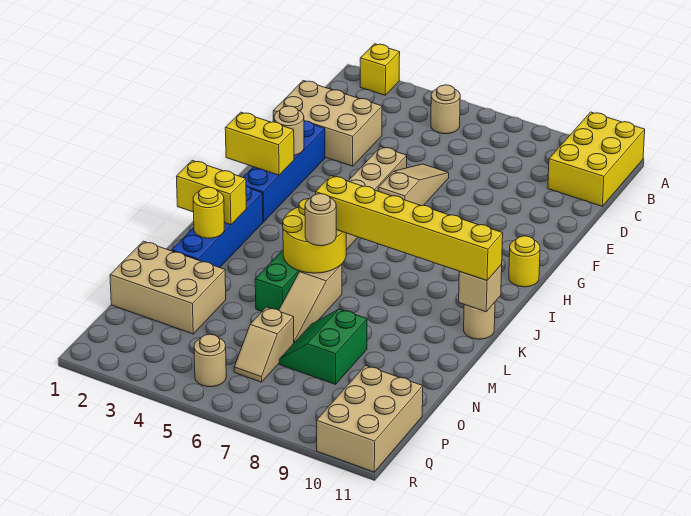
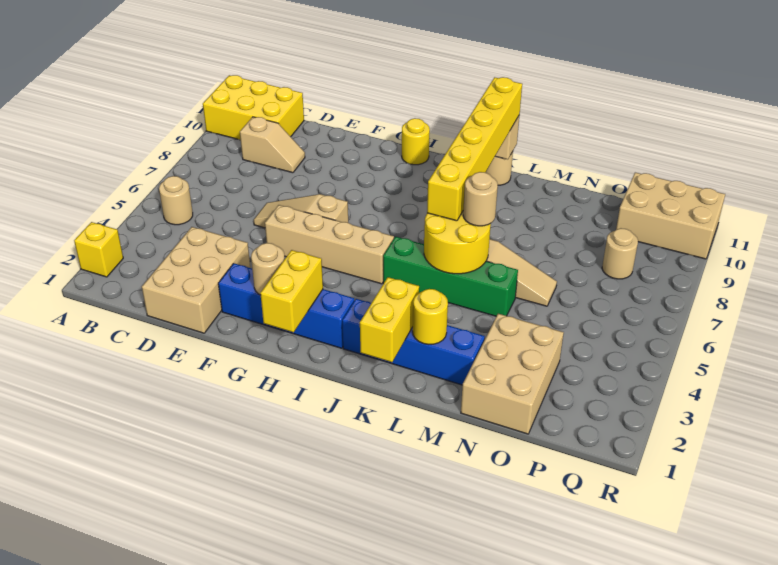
green slope N7:O8 level 1 top 8 -> none
tan slope O6:P6 level 1 top O -> tan slope C9:D9 level 1 top C
tan round brick Q5 level 1 -> tan round brick P8 level 1

